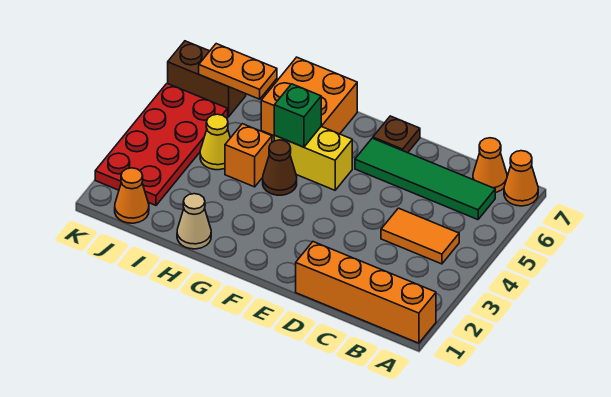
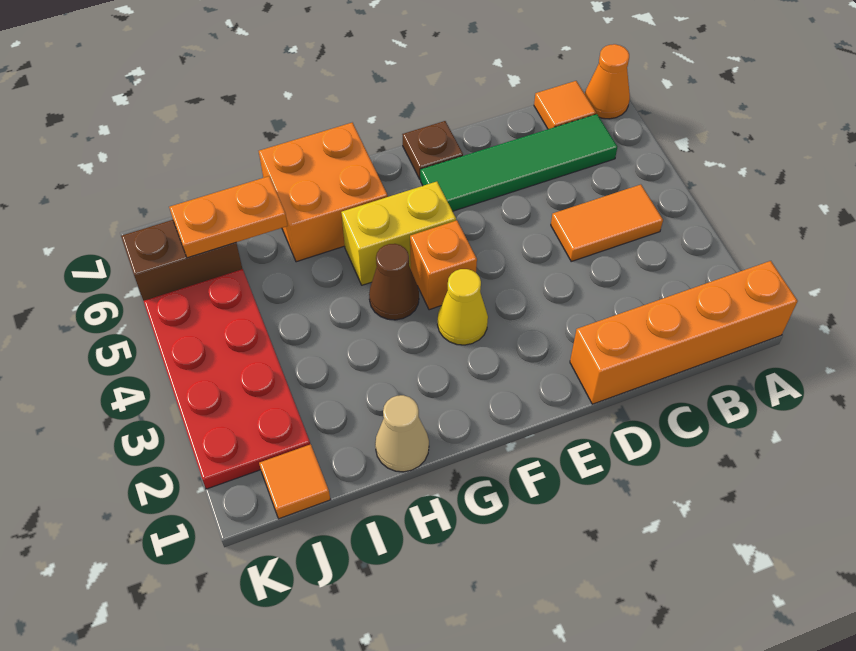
orange cone B7 level 1 -> orange tile B7 level 1
green brick G5 level 2 -> none
orange brick H4 level 1 -> orange brick F4 level 1
yellow cone I4 level 1 -> yellow cone F3 level 1
orange cone J1 level 1 -> orange tile J1 level 1

